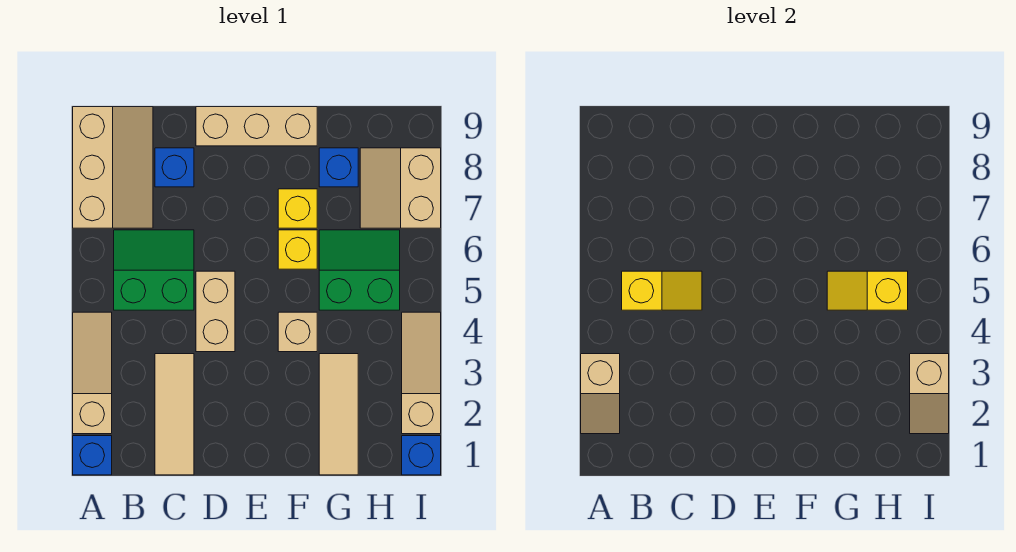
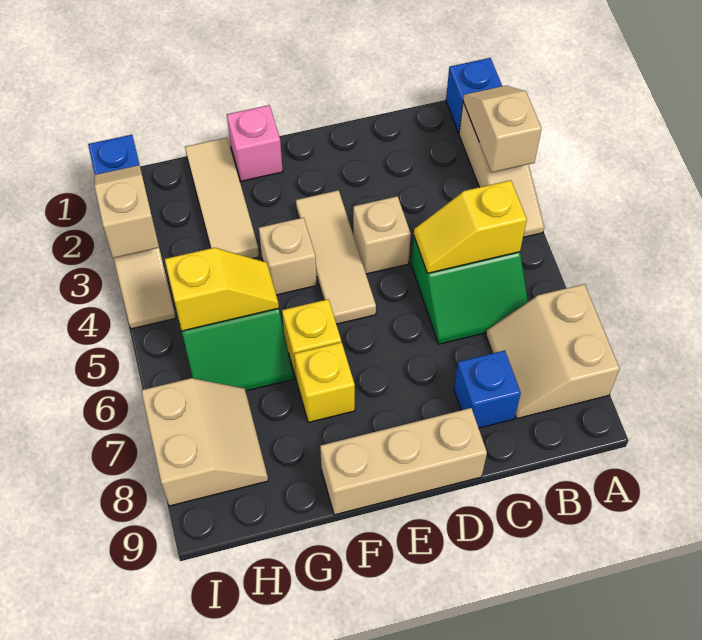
tan slope A7:B9 level 1 top A -> tan slope A7:B8 level 1 top A
tan tile C1:C3 level 1 -> tan tile E3:E5 level 1
tan brick D4:D5 level 1 -> tan brick D4 level 1
none -> pink brick F1 level 1
blue brick G8 level 1 -> none

